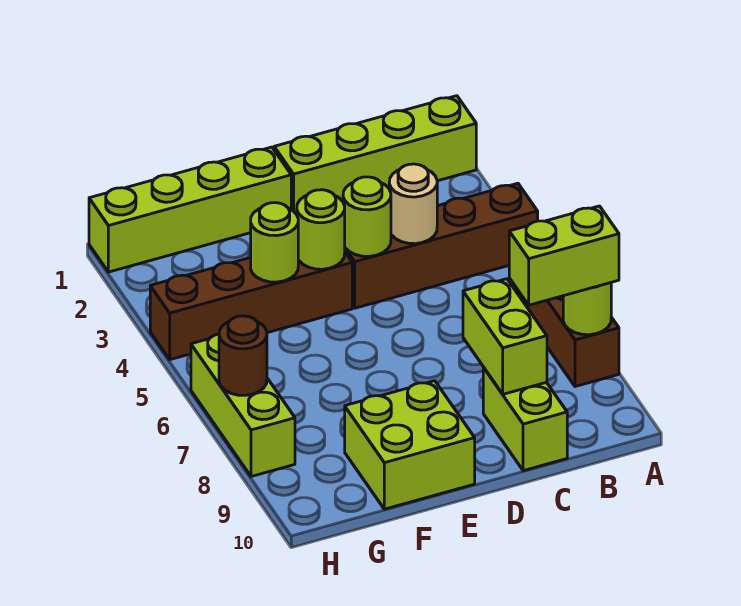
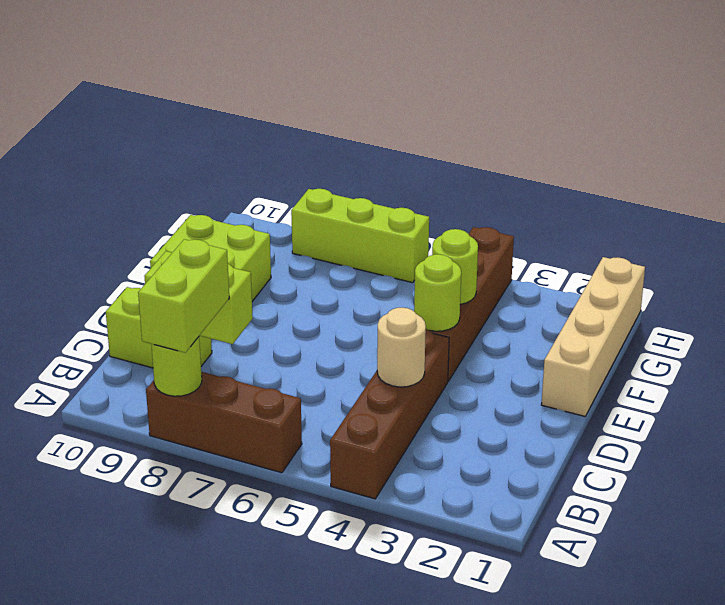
lime brick A1:D1 level 1 -> none
lime round brick D4 level 2 -> none
lime brick E1:H1 level 1 -> tan brick E1:H1 level 1
brown round brick H7 level 2 -> none

